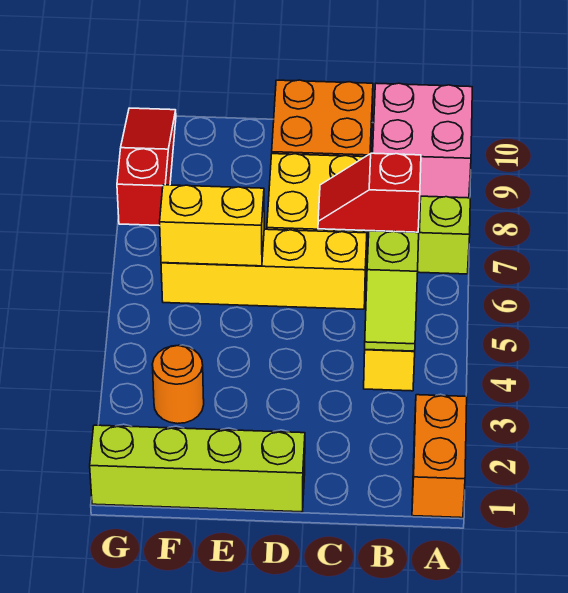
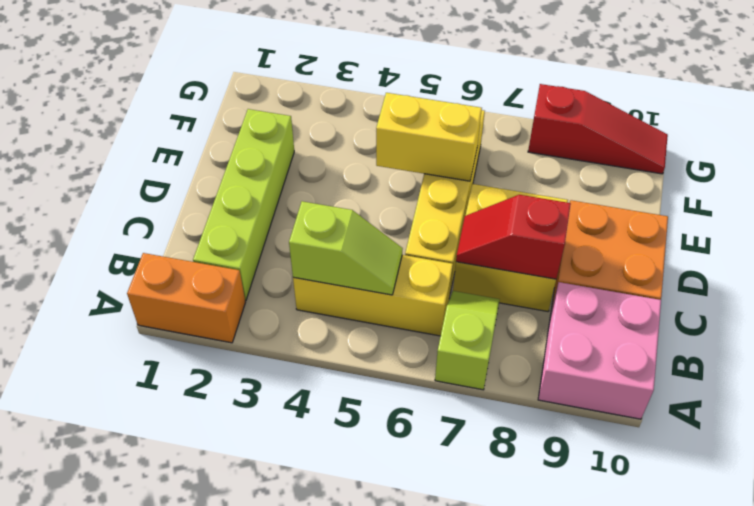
lime slope B4:B5 level 2 top 5 -> lime slope B4:B5 level 2 top 4
red slope B7:C7 level 2 top B -> red slope C7:C8 level 2 top 8
lime brick D1:G1 level 1 -> lime brick B2:E2 level 1
yellow brick E6:F6 level 2 -> yellow brick E5:E6 level 2
orange round brick F3 level 1 -> none

